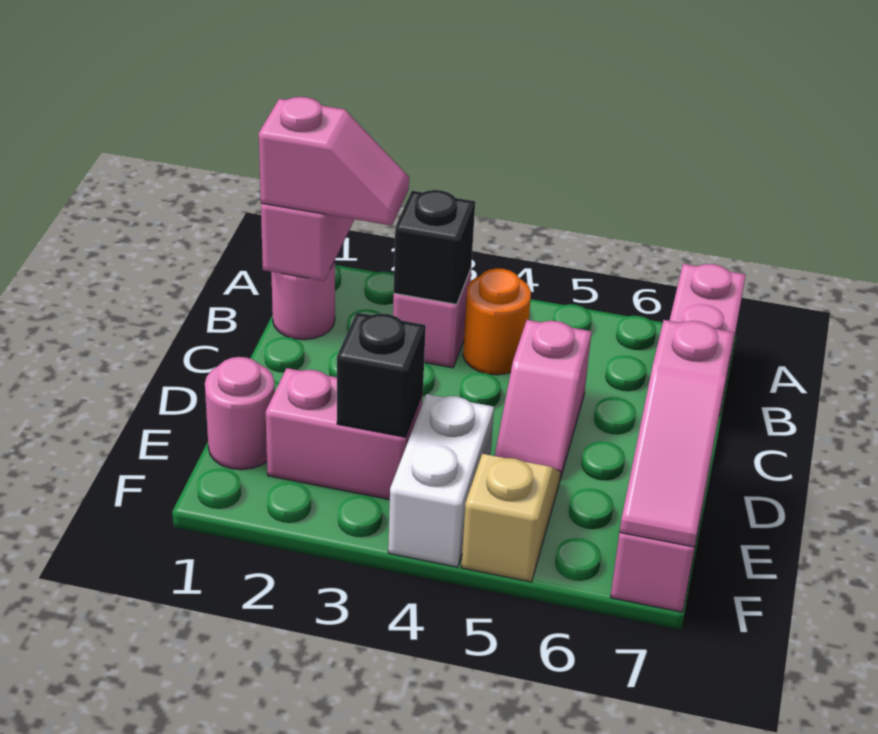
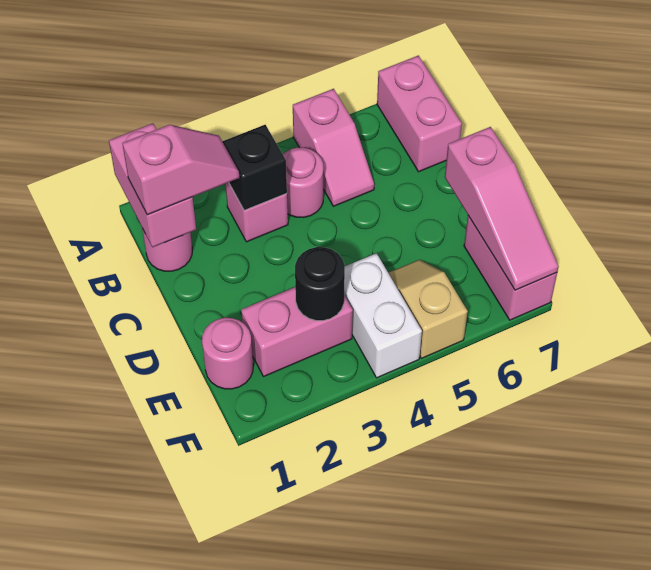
orange round brick B4 level 1 -> pink round brick B4 level 1
pink slope C5:D5 level 1 top C -> pink slope A5:B5 level 1 top A
black brick E3 level 2 -> black round brick E3 level 2

